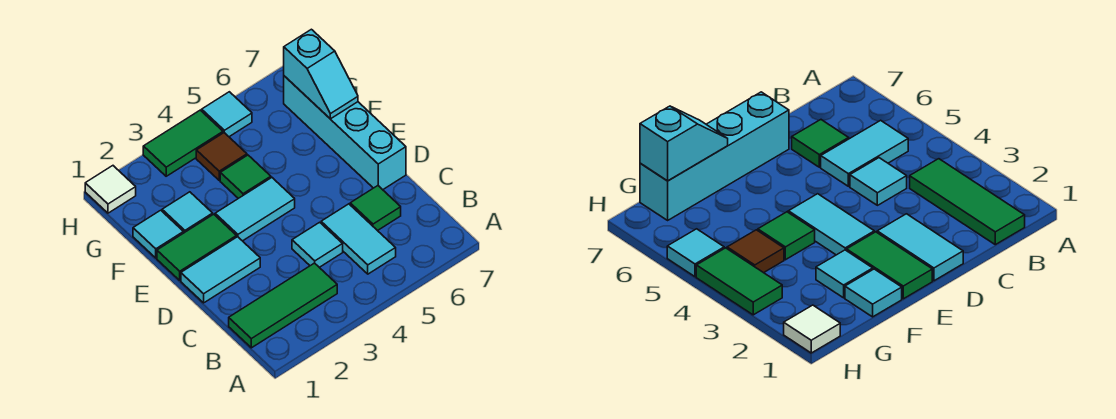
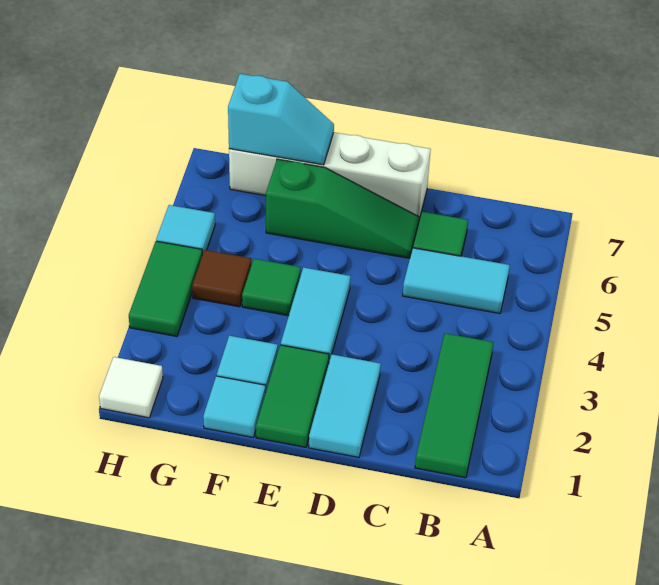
cyan tile C4 level 1 -> none
none -> green slope D6:F6 level 1 top F
cyan brick D7:G7 level 1 -> white brick D7:G7 level 1

